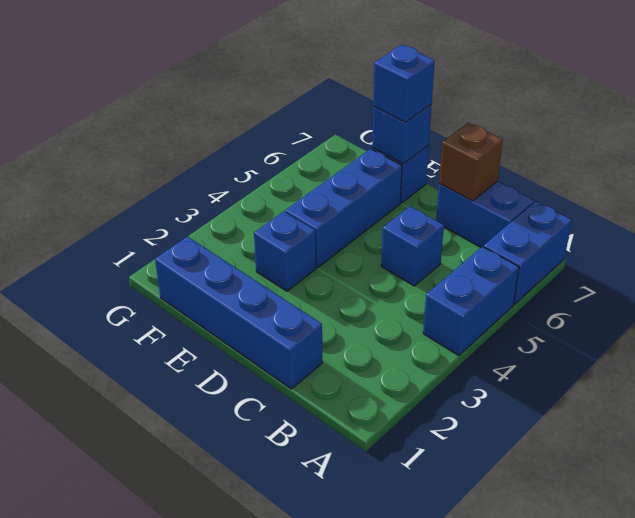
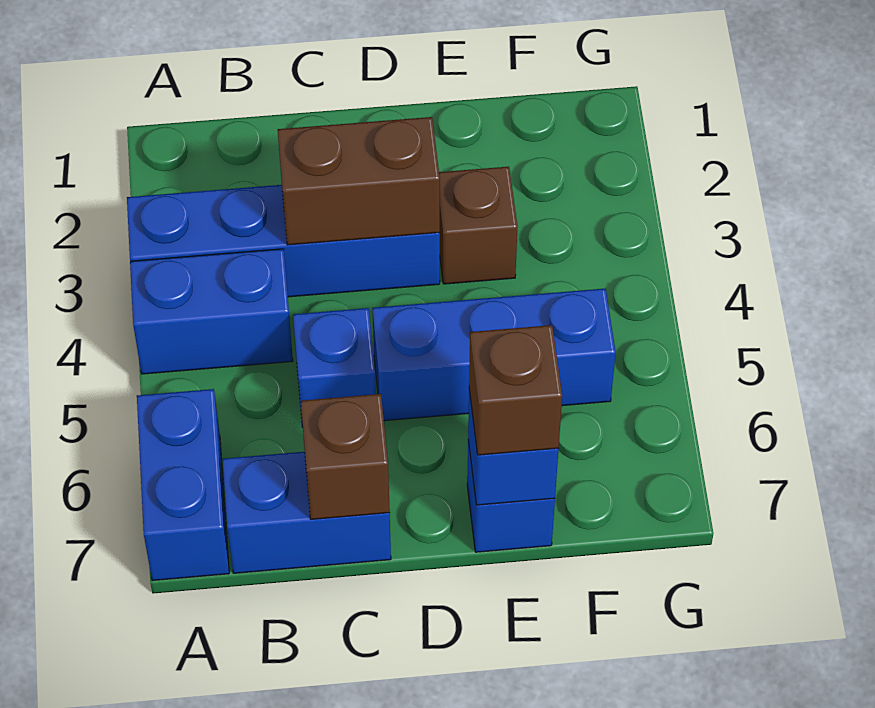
blue brick A4:A5 level 1 -> blue brick A4:B4 level 1
blue brick C1:F1 level 1 -> blue brick A3:D3 level 1
none -> brown brick C3:D3 level 2
blue brick E3 level 1 -> brown brick E3 level 1
blue brick E4:E6 level 1 -> blue brick D5:F5 level 1
blue brick E7 level 3 -> brown brick E7 level 3

